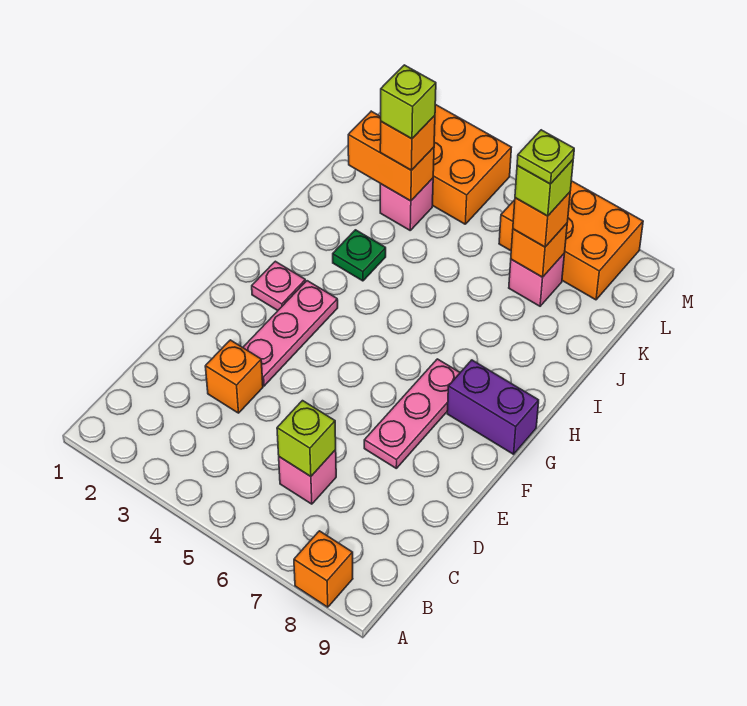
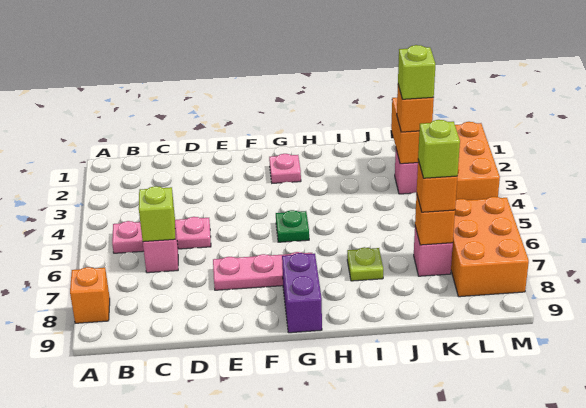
orange brick D3 level 1 -> none
pink plate E3:G3 level 1 -> pink plate B5:D5 level 1
green plate I3 level 1 -> green plate G5 level 1
lime plate K7 level 5 -> lime plate I7 level 1

